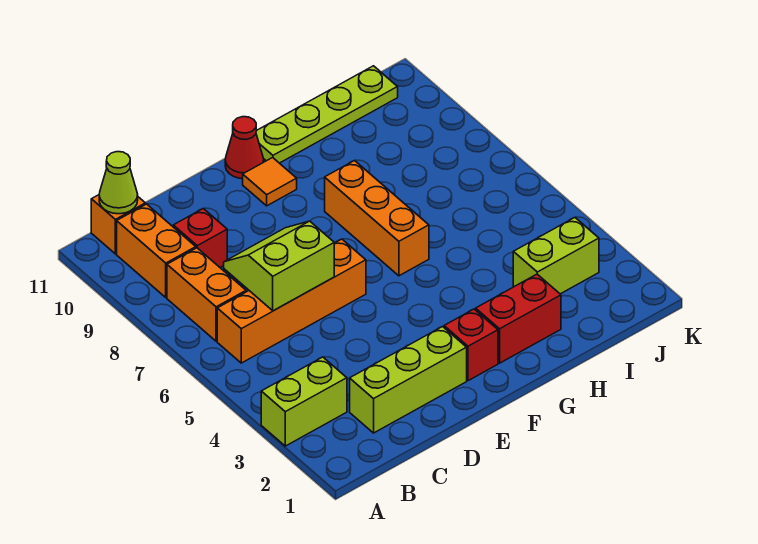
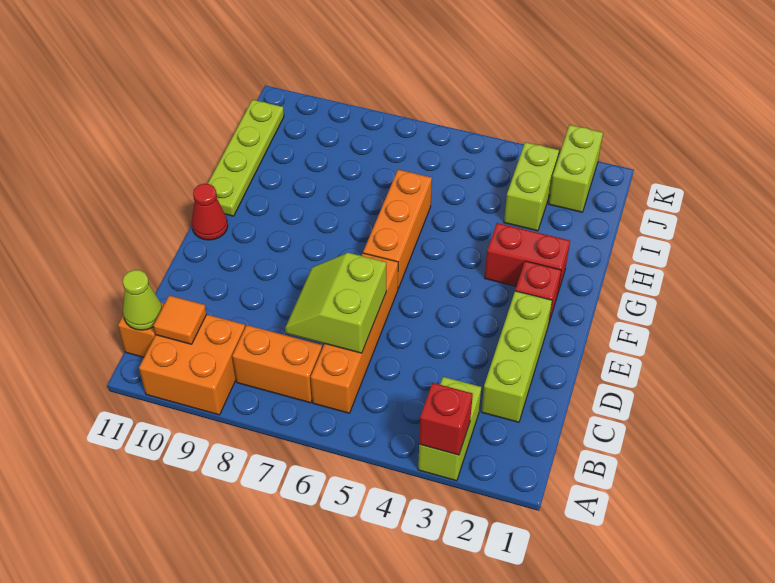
orange brick B9:B10 level 1 -> orange brick A9:B10 level 1
red brick C9 level 1 -> red brick A3 level 2
orange tile F10 level 1 -> orange tile B10 level 2
red brick G2:H2 level 1 -> red brick G2:G3 level 1
orange brick G6:G8 level 1 -> orange brick F6:H6 level 1
none -> lime brick J2:K2 level 1

